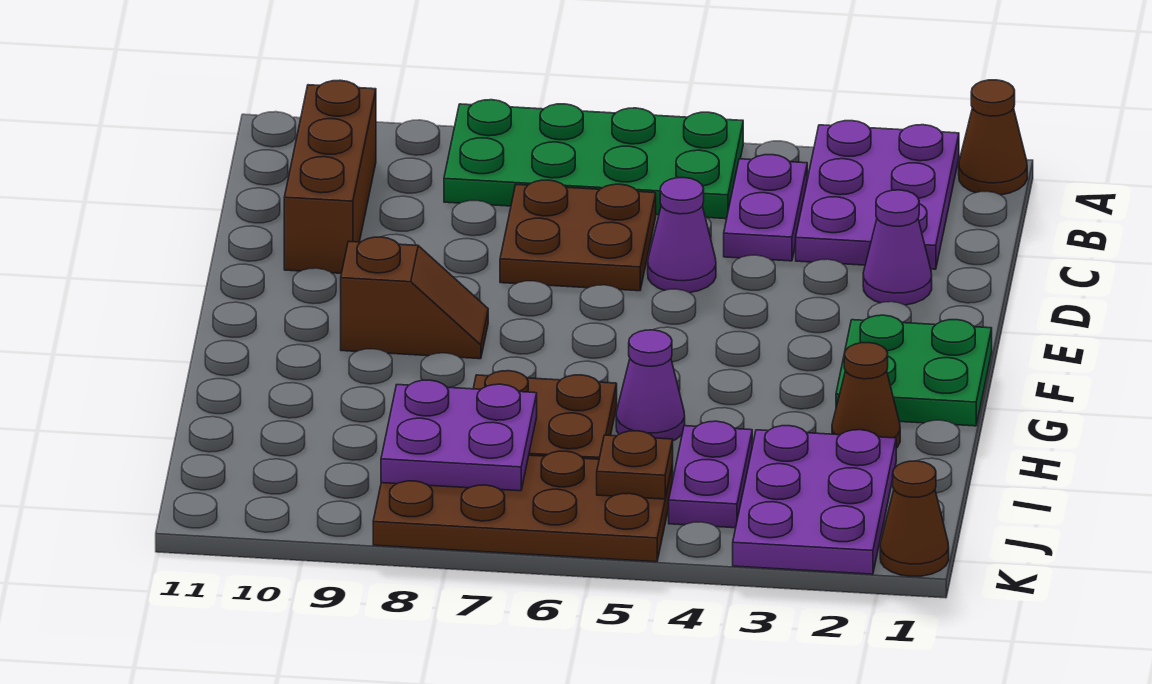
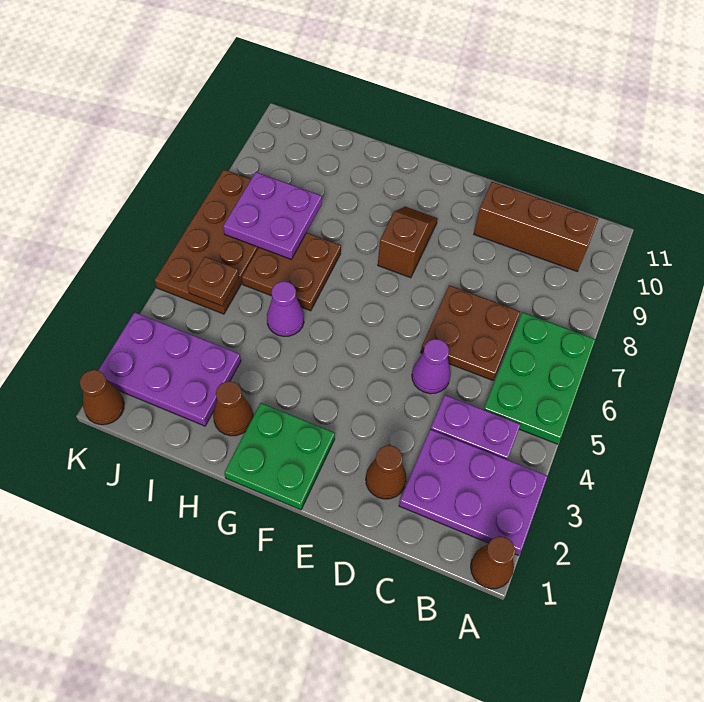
green plate A5:B8 level 1 -> green plate A5:B7 level 1
purple cone D2 level 1 -> brown cone D2 level 1
brown slope F8:F9 level 1 top 9 -> brown slope F8:F9 level 1 top 8
purple plate I4:J4 level 1 -> none

